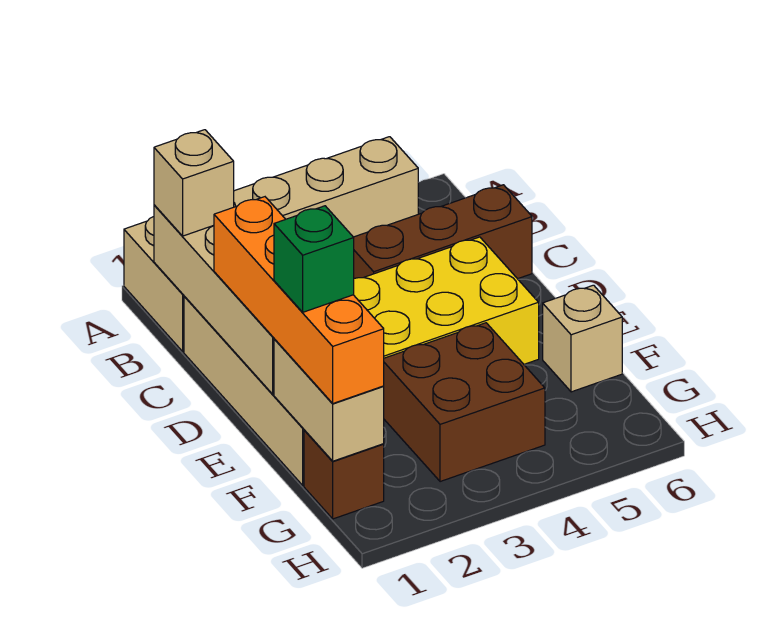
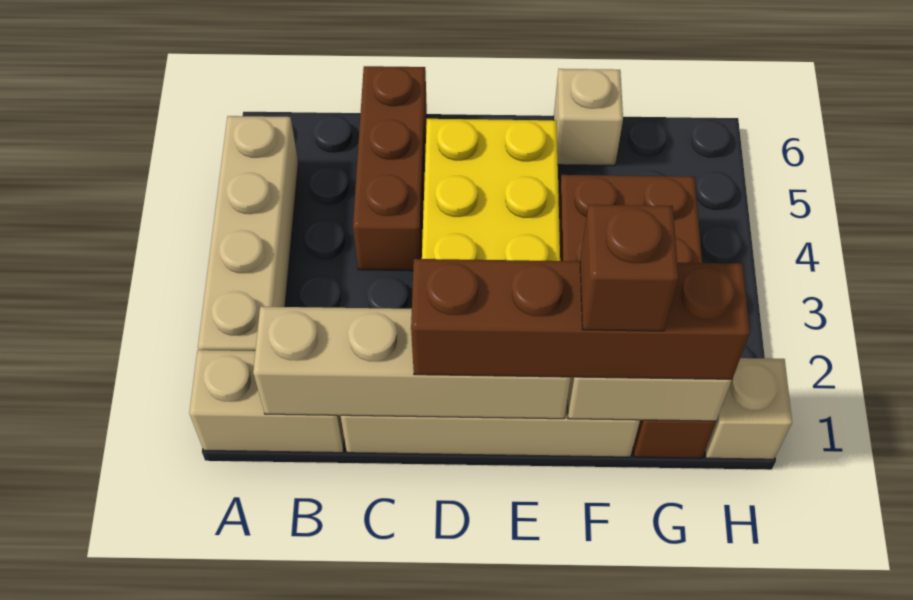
tan brick B1 level 3 -> tan brick H1 level 1
orange brick D1:G1 level 3 -> brown brick D1:G1 level 3
green brick F1 level 4 -> brown brick F1 level 4

